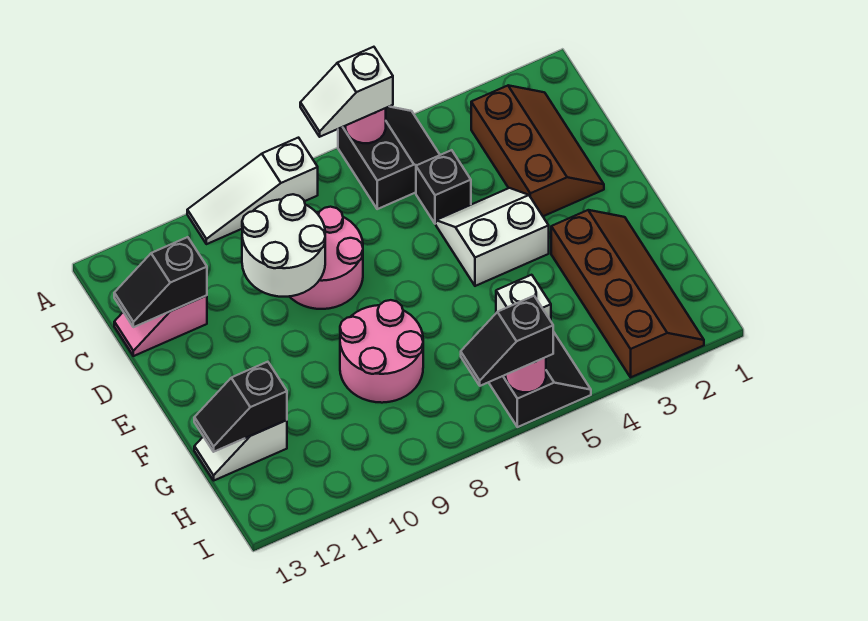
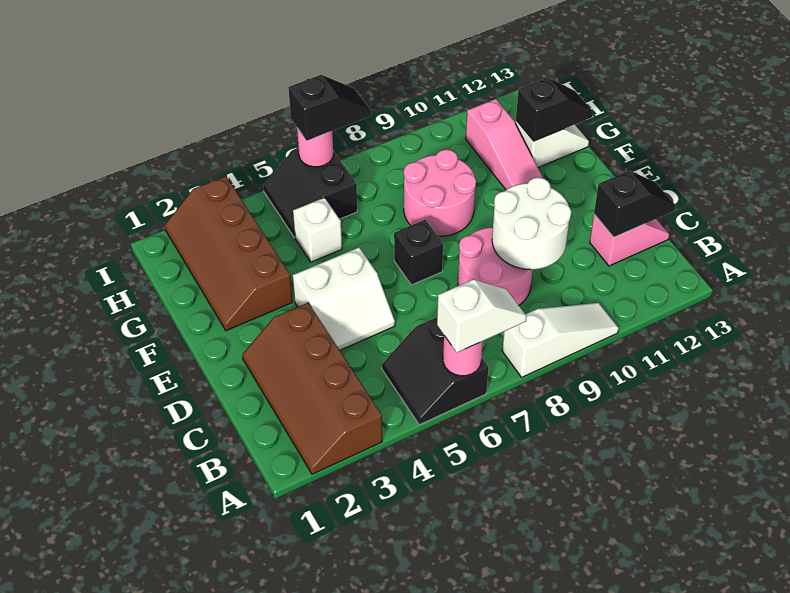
brown slope B2:D3 level 1 top 3 -> brown slope A2:D3 level 1 top 3
black brick C5 level 1 -> black brick E7 level 1
none -> pink slope F11:H11 level 1 top H

